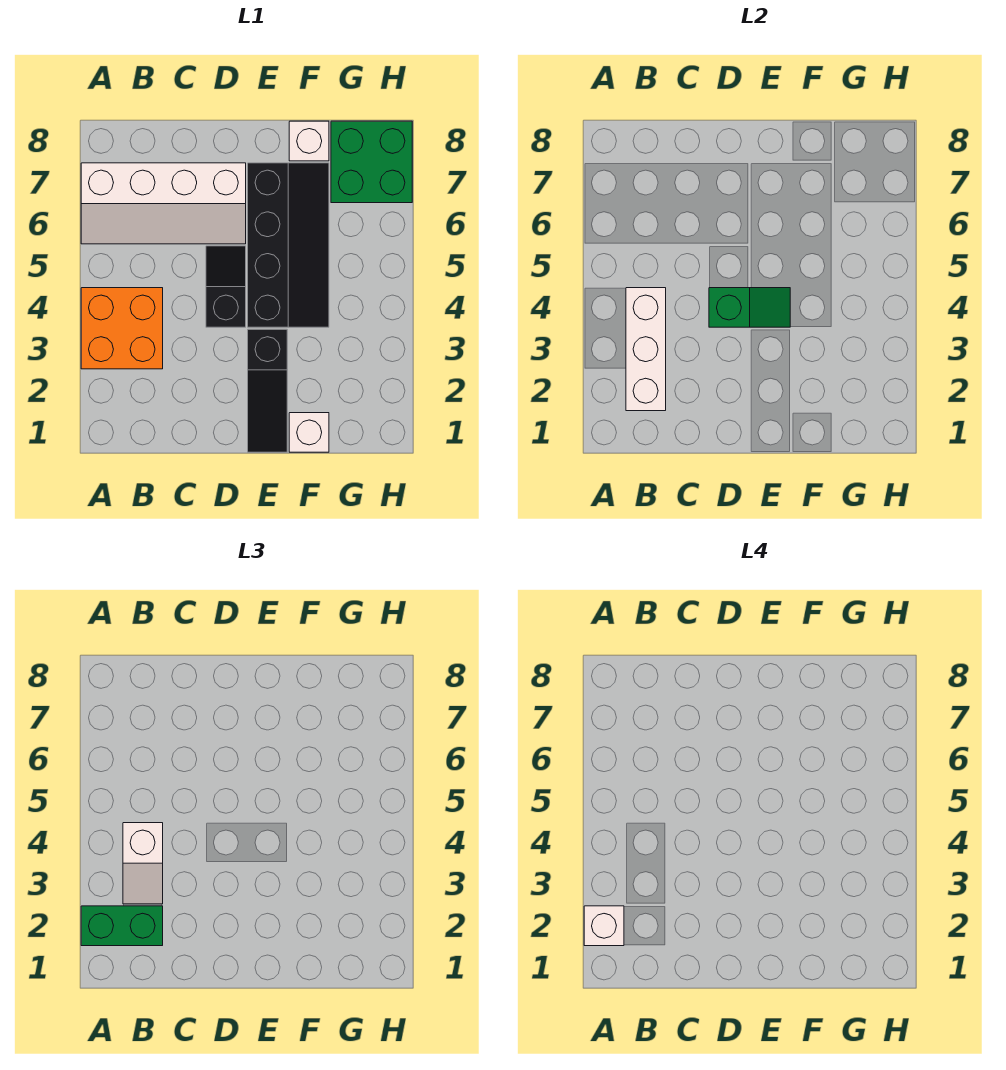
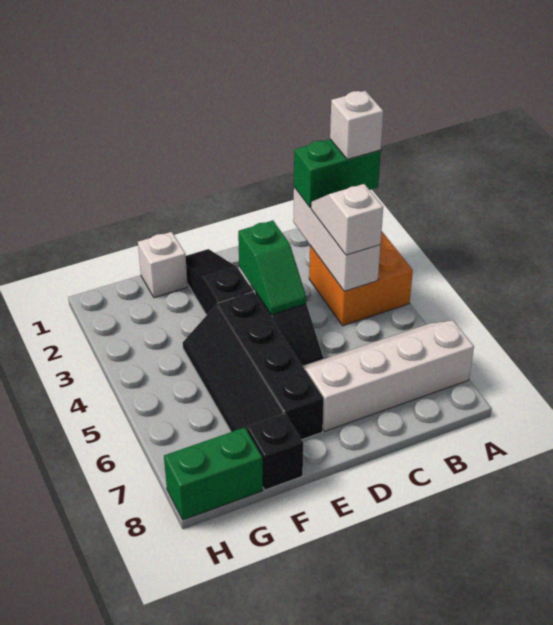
green slope D4:E4 level 2 top D -> green slope D3:D4 level 2 top 3
white brick F8 level 1 -> black brick F8 level 1
green brick G7:H8 level 1 -> green brick G8:H8 level 1

